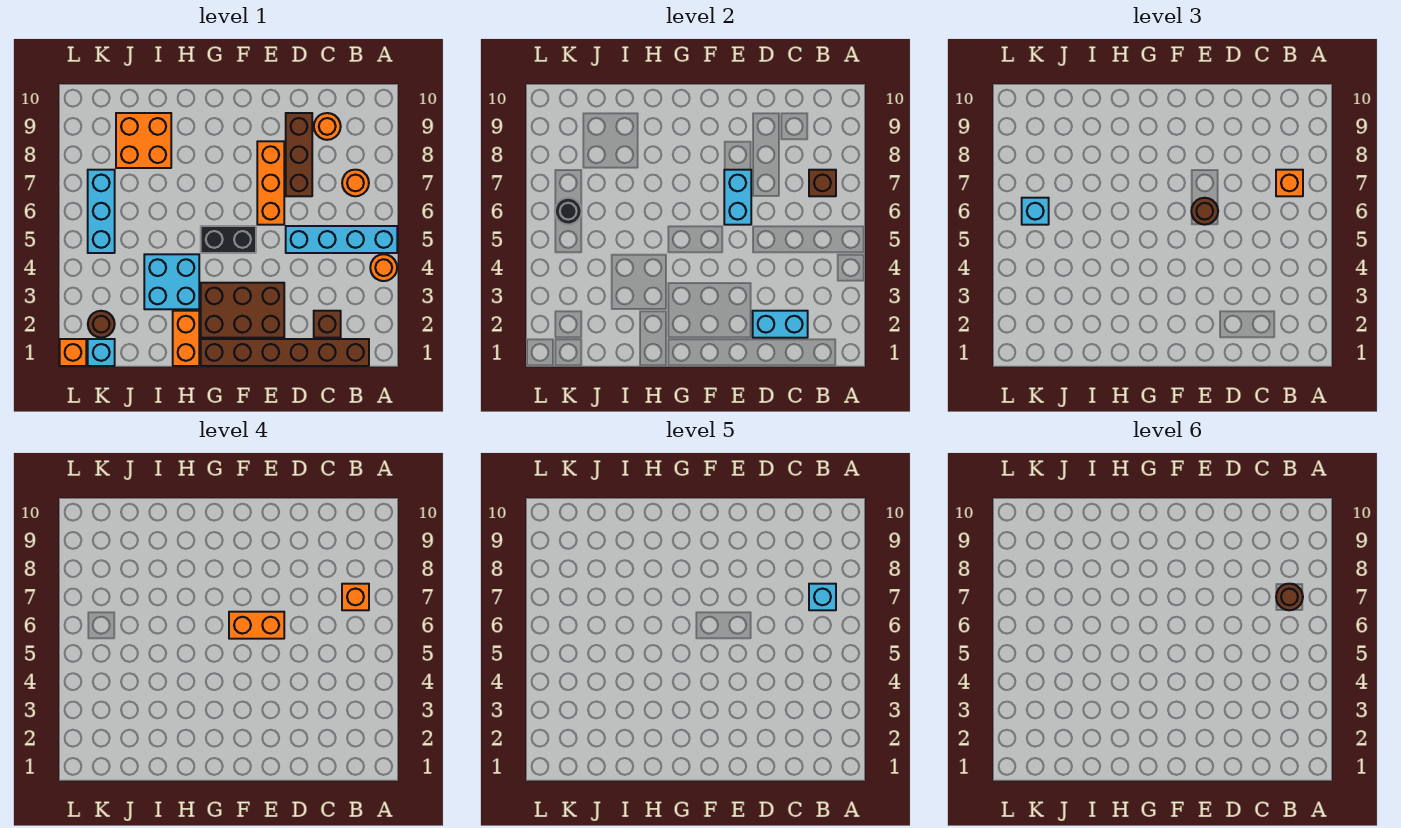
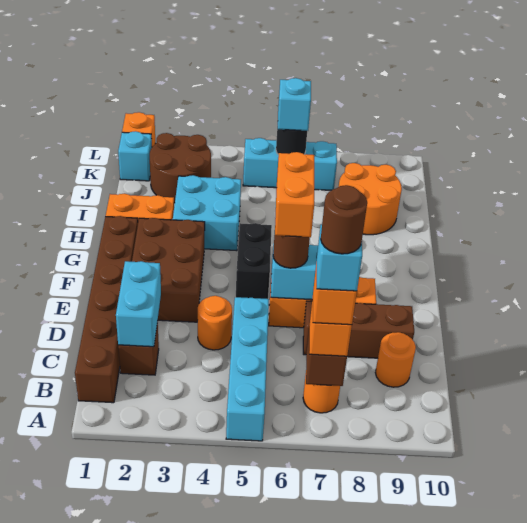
orange round brick A4 level 1 -> orange round brick D4 level 1
orange brick I8:J9 level 1 -> orange round brick I8:J9 level 1
brown round brick K2 level 1 -> brown round brick J2:K3 level 1

